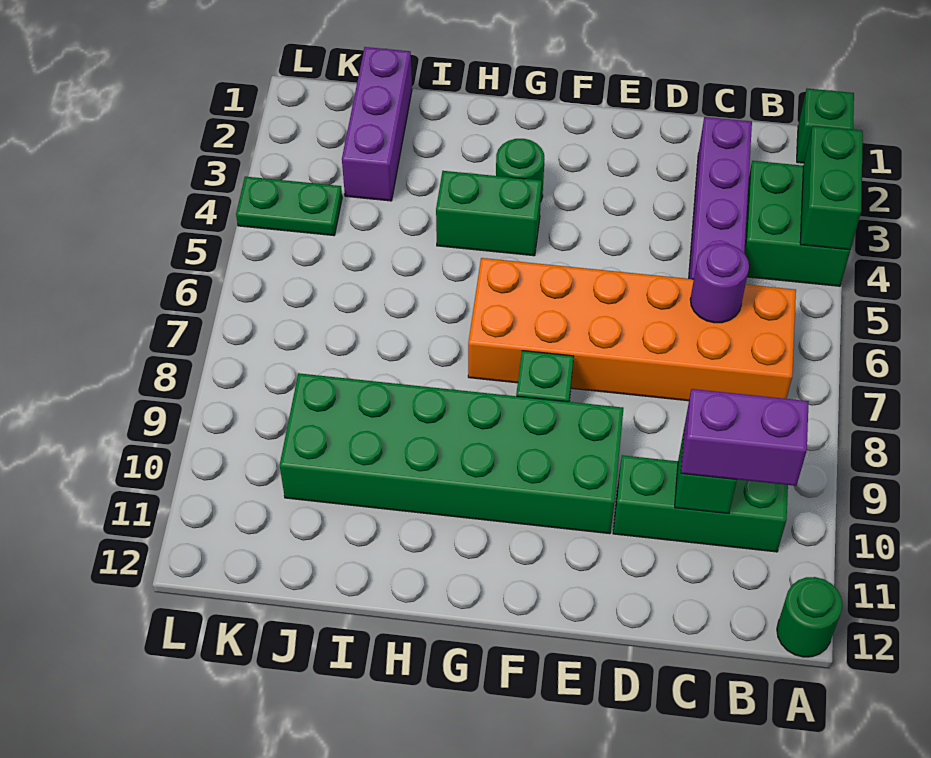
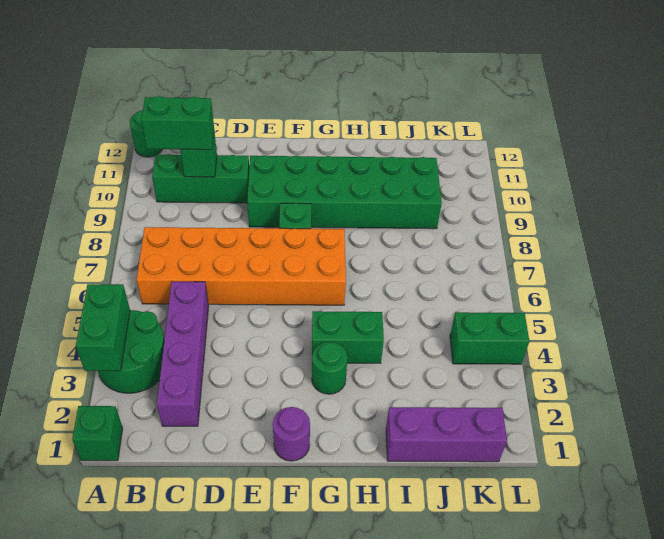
green brick A3:B4 level 1 -> green round brick A3:B4 level 1
purple brick B10:C10 level 3 -> green brick B10:C10 level 3
purple round brick C6 level 2 -> purple round brick F1 level 1
purple brick J1:J3 level 1 -> purple brick I1:K1 level 1
green plate K4:L4 level 1 -> green brick K4:L4 level 1

